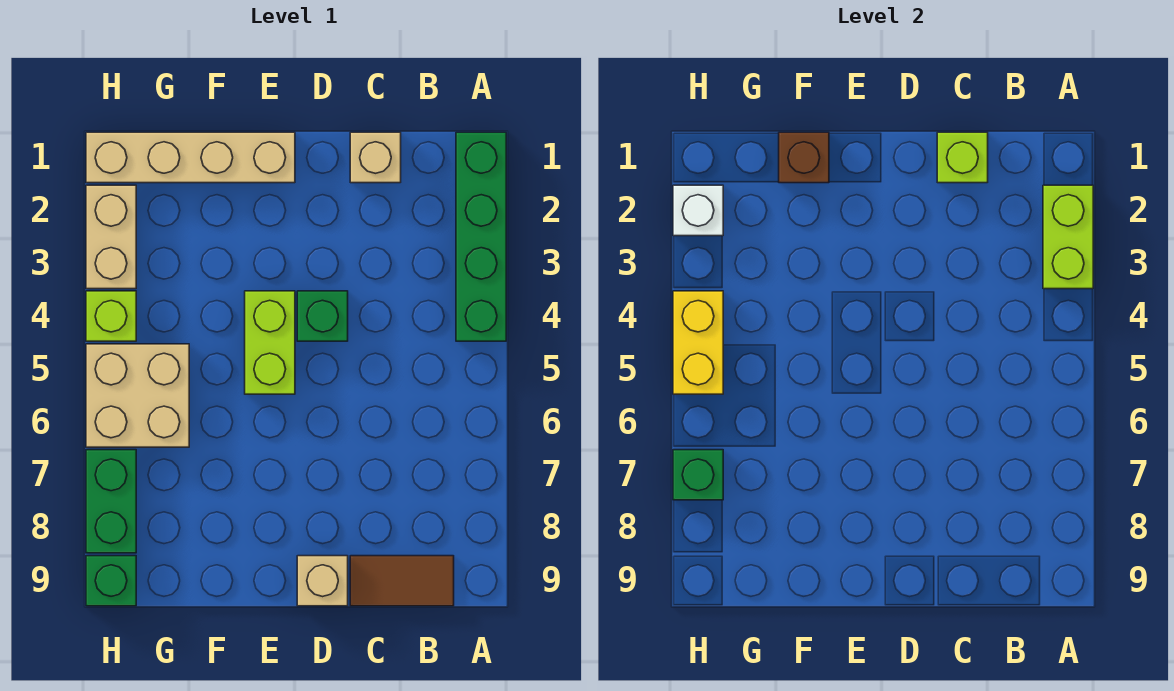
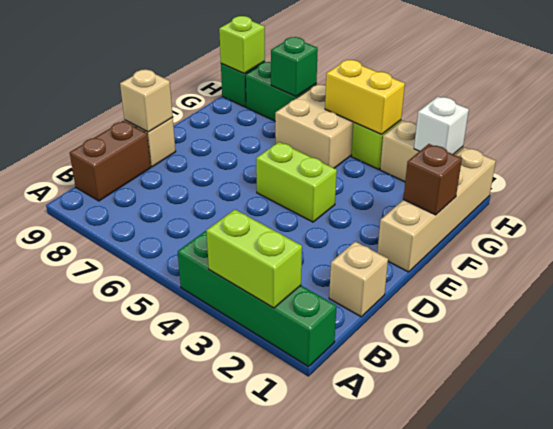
brown tile B9:C9 level 1 -> brown brick B9:C9 level 1
lime brick C1 level 2 -> lime brick H9 level 2
green brick D4 level 1 -> none
none -> tan brick D9 level 2

